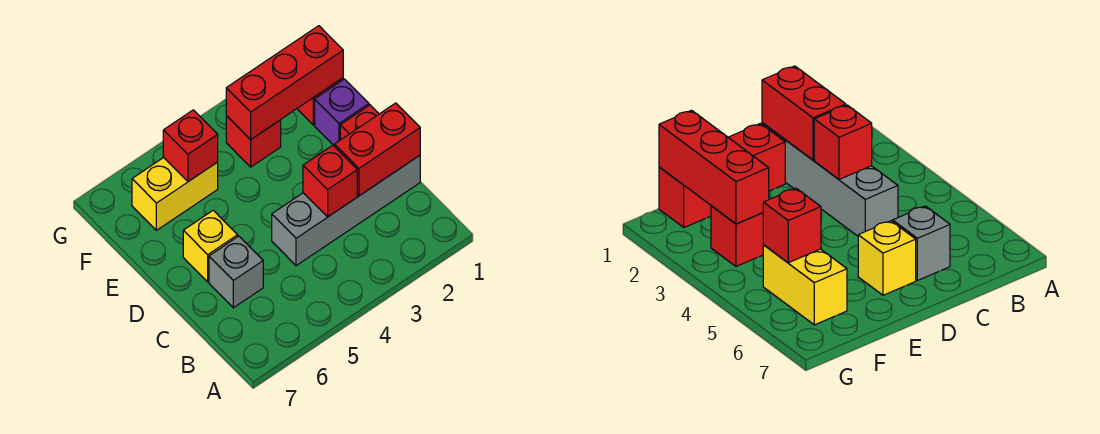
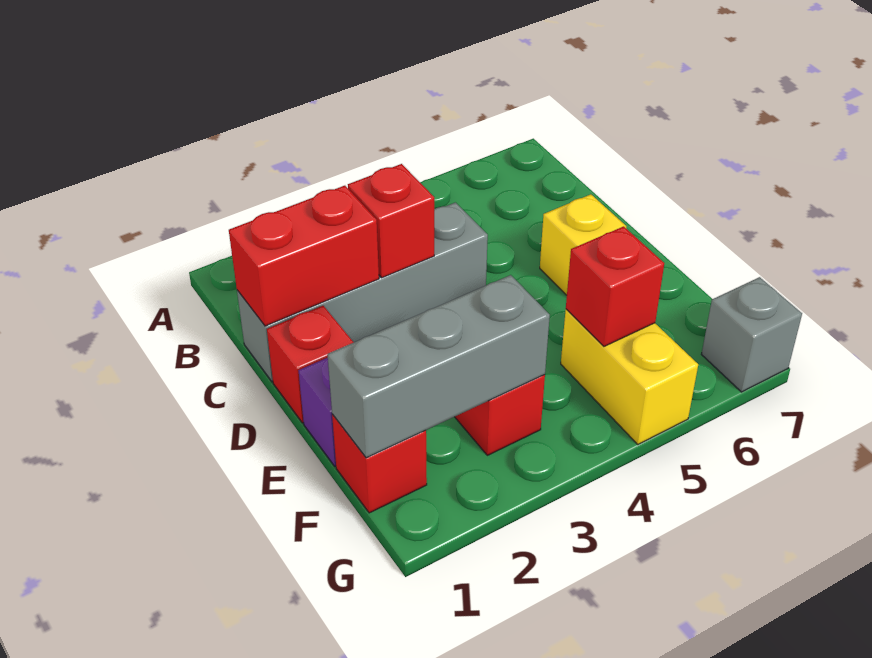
grey brick C6 level 1 -> grey brick G7 level 1
red brick F1:F3 level 2 -> grey brick F1:F3 level 2
yellow brick F5:F6 level 1 -> yellow brick F5:G5 level 1

